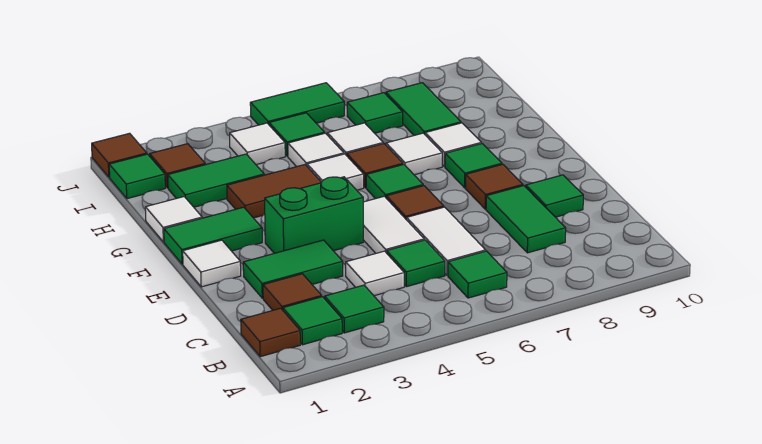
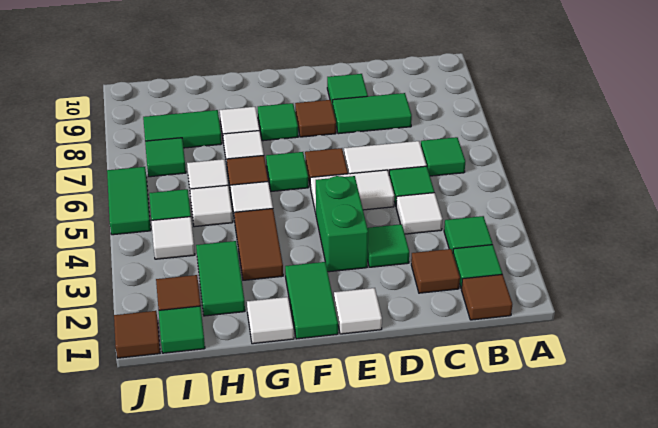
green tile D2:D3 level 1 -> green tile D3 level 1

